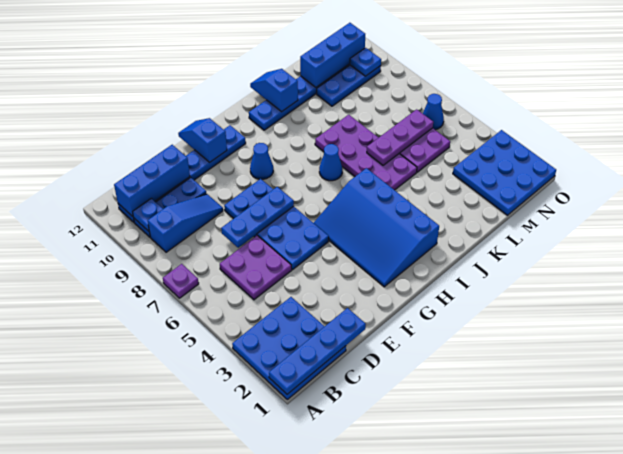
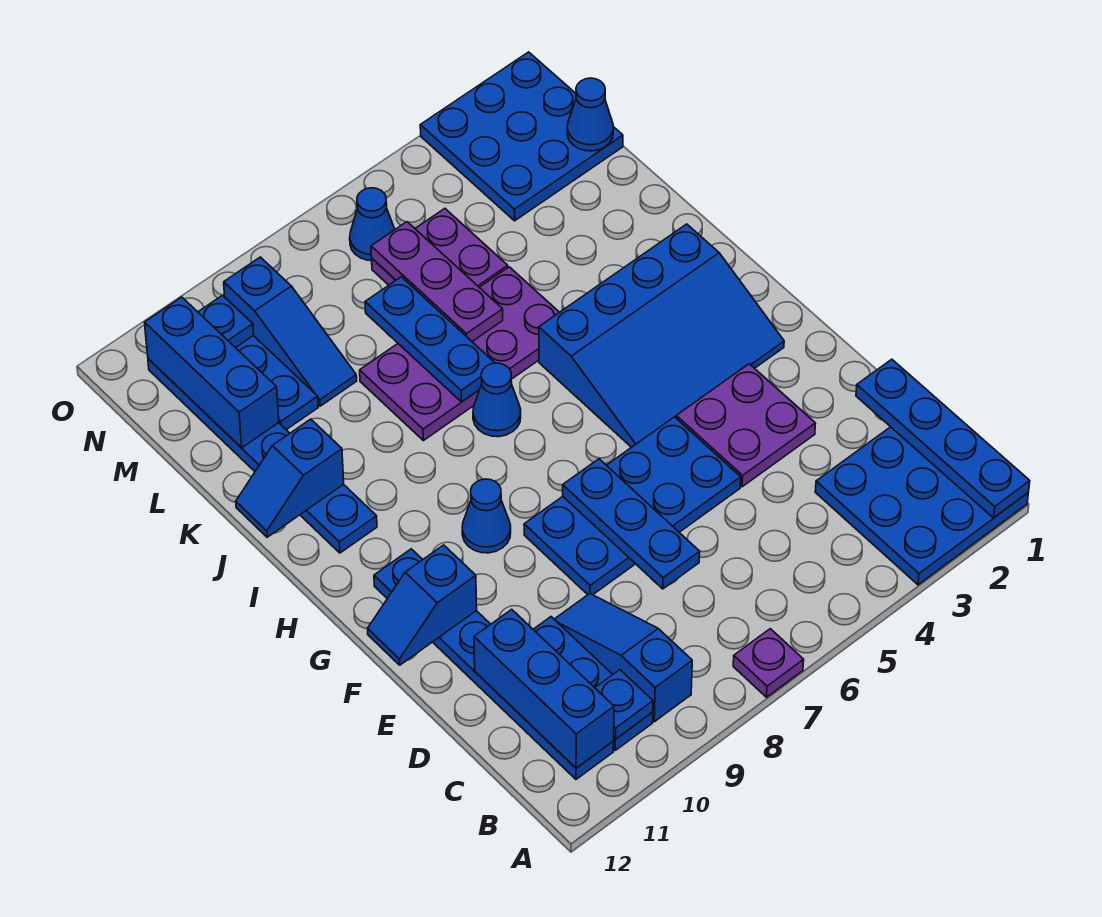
purple plate C5:D6 level 1 -> purple plate E3:F4 level 1
none -> blue plate J7:L7 level 2
none -> blue slope L9:N9 level 1 top N
none -> blue cone M1 level 2

